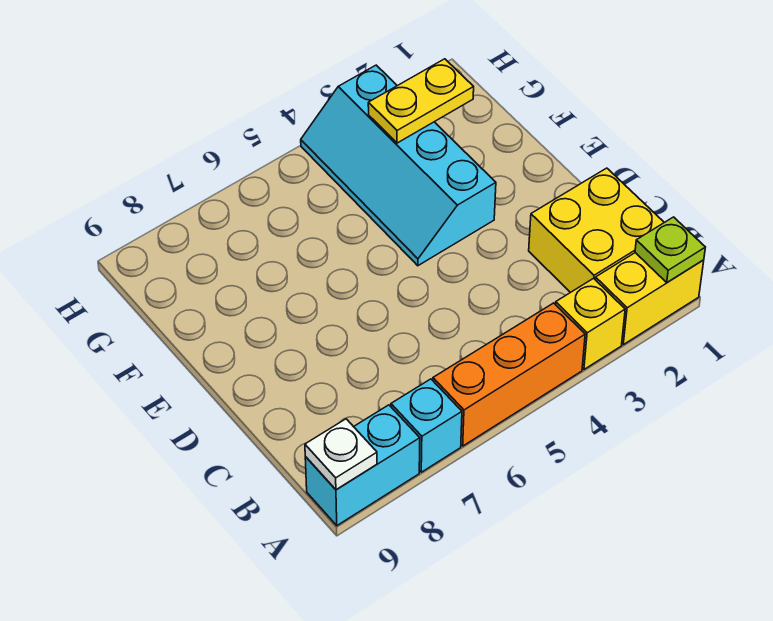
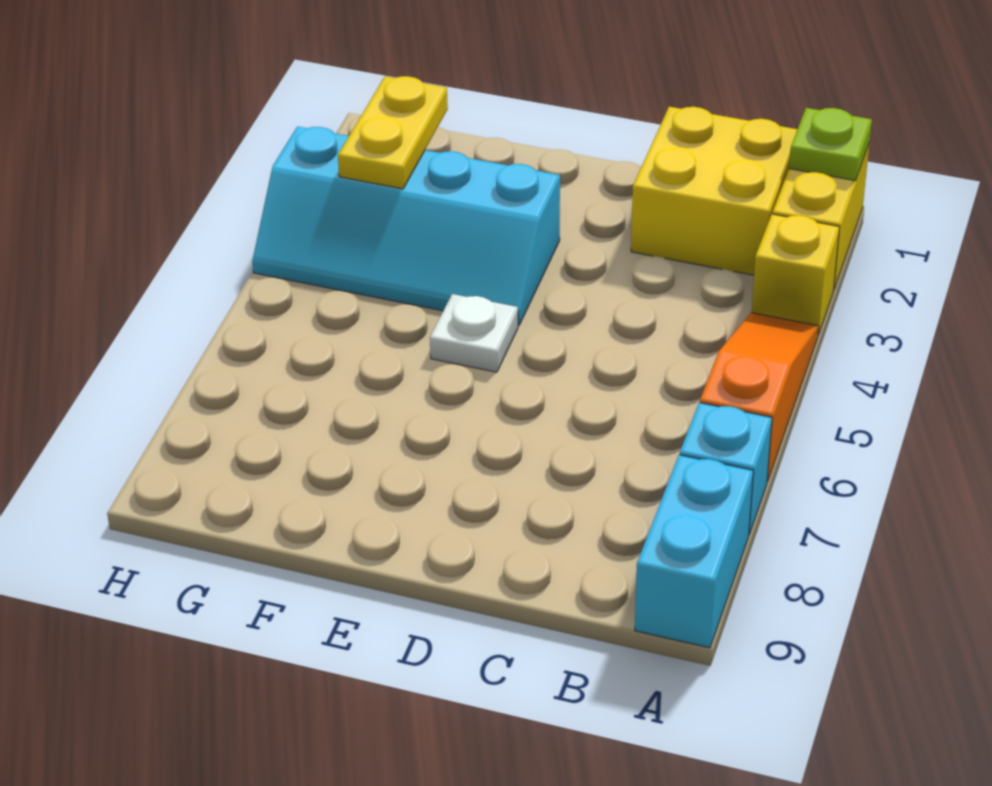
orange brick A4:A6 level 1 -> orange slope A4:A6 level 1 top 6
white plate A9 level 2 -> white plate E5 level 1

